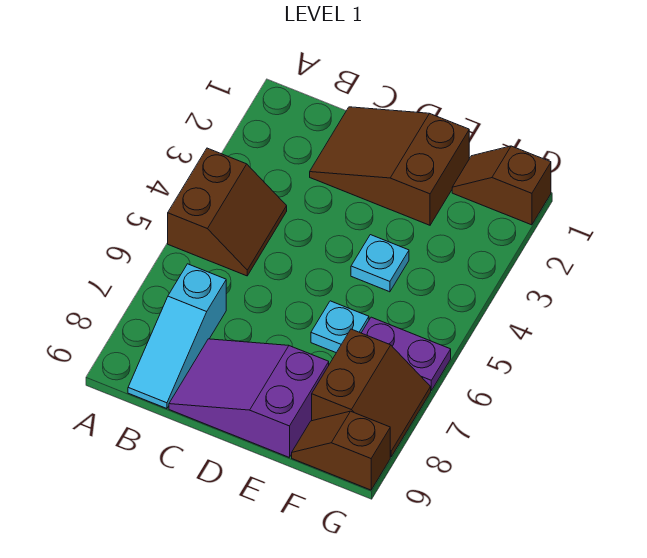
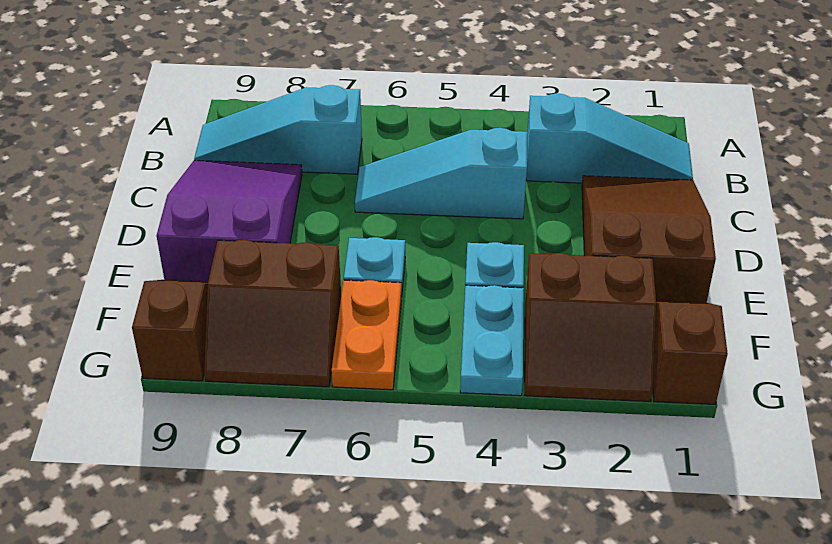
brown slope A4:B5 level 1 top A -> brown slope F2:G3 level 1 top F
none -> cyan slope B1:B3 level 1 top 3
none -> cyan slope C4:C6 level 1 top 4
none -> cyan plate F4:G4 level 1
purple plate F6:G6 level 1 -> orange plate F6:G6 level 1

